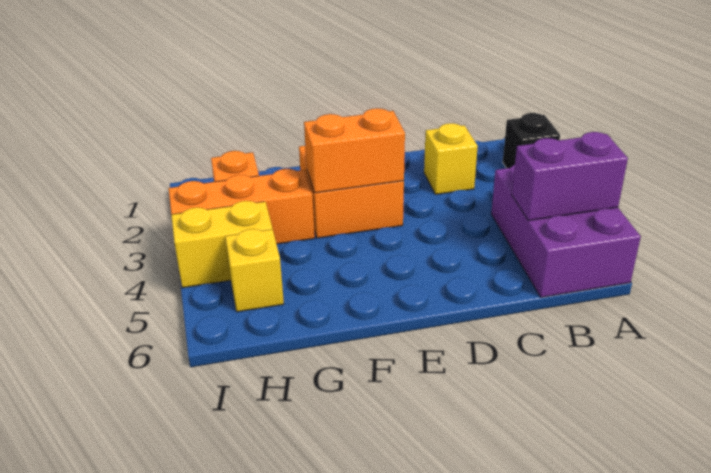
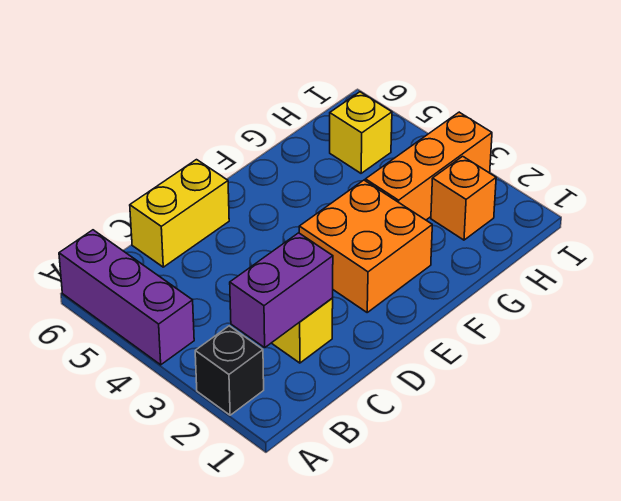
purple brick A4:B6 level 1 -> purple brick A4:A6 level 1
purple brick A5:B5 level 2 -> purple brick B2:C2 level 2
orange brick E3:F3 level 2 -> none
yellow brick H4:I4 level 1 -> yellow brick C6:D6 level 1

